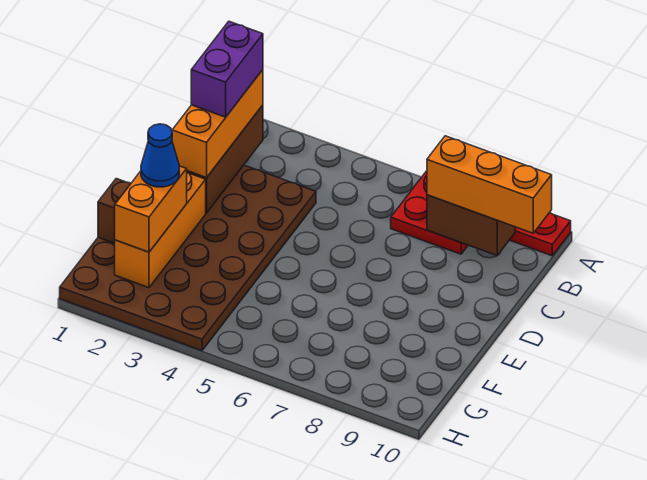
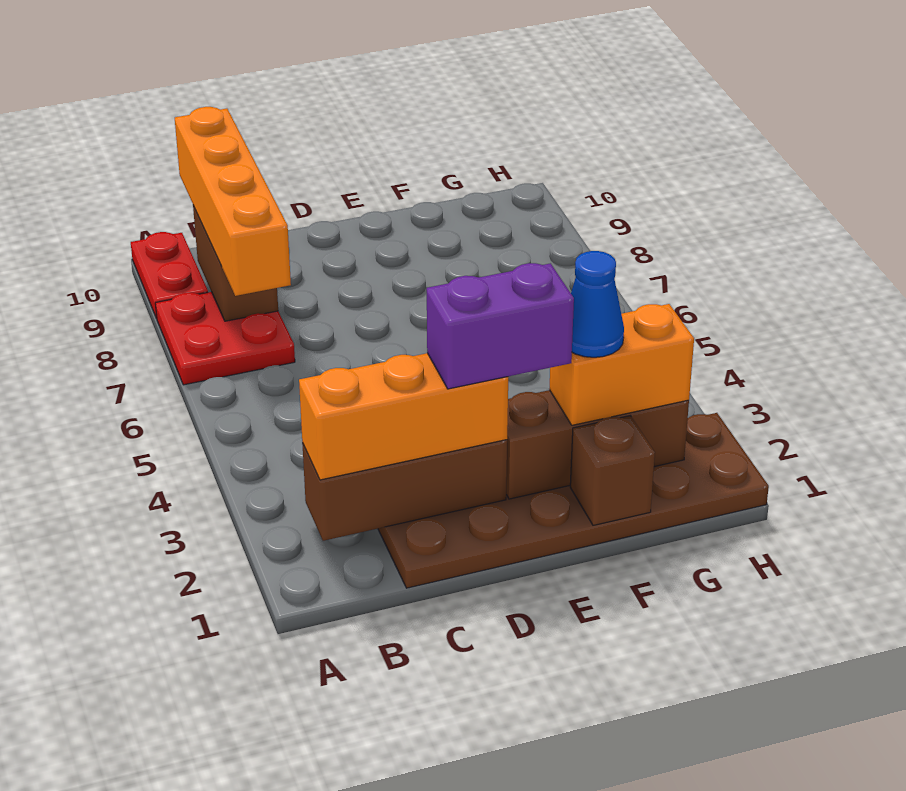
purple brick B2:C2 level 4 -> purple brick D2:E2 level 4
orange brick B8:B10 level 3 -> orange brick B7:B10 level 3
brown plate C1:H4 level 1 -> brown plate C1:H2 level 1
orange brick E2:G2 level 2 -> brown brick E2:G2 level 2

